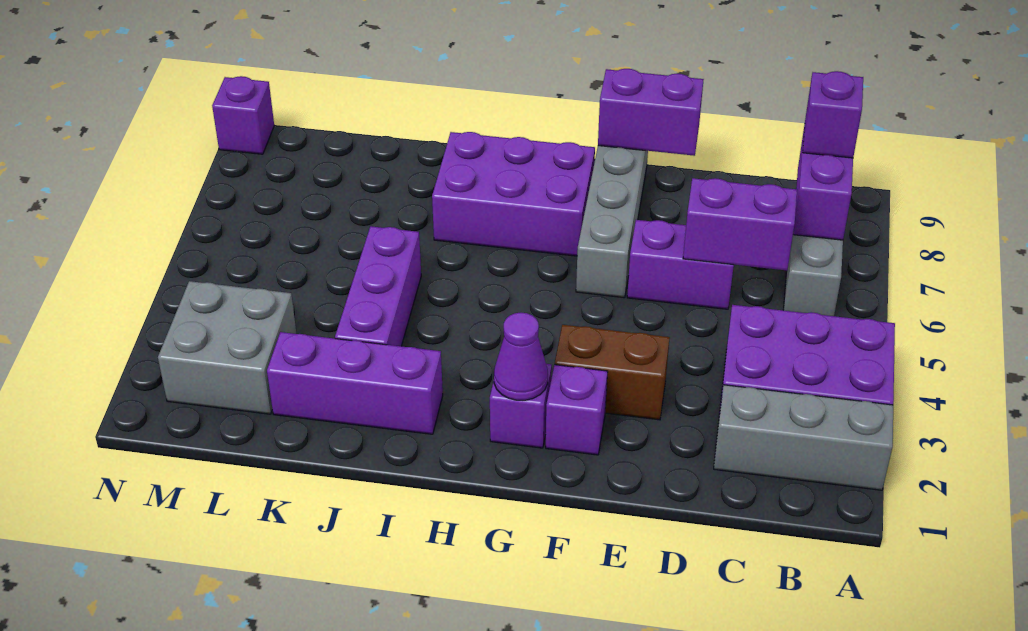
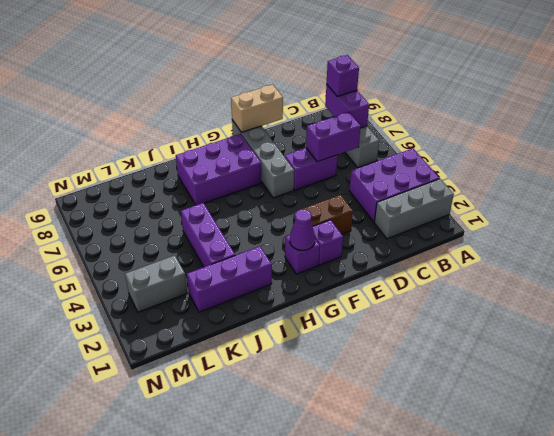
purple brick E9:F9 level 2 -> tan brick E9:F9 level 2
grey brick L2:M3 level 1 -> grey brick L3:M3 level 1
purple brick N9 level 1 -> none

